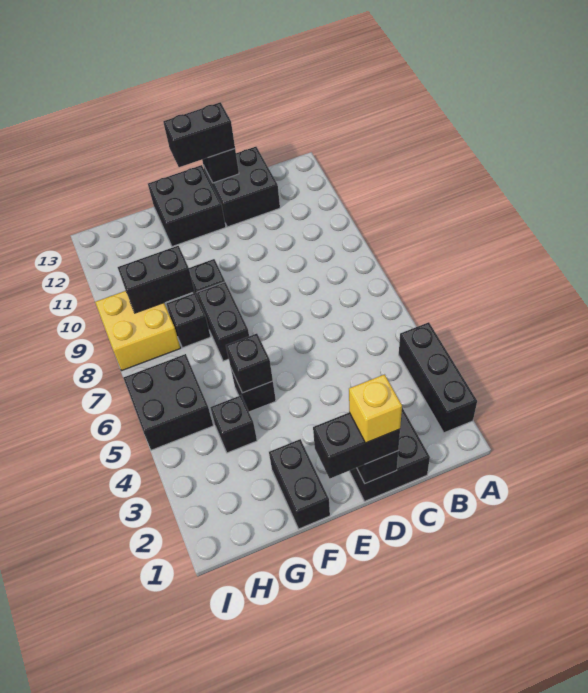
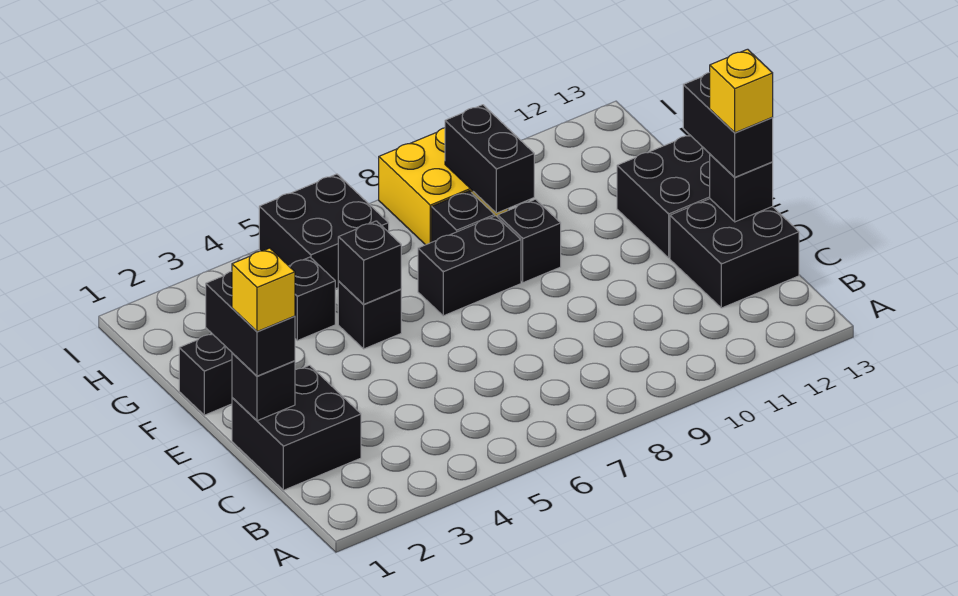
black brick A2:A4 level 1 -> none
none -> yellow brick D13 level 4

